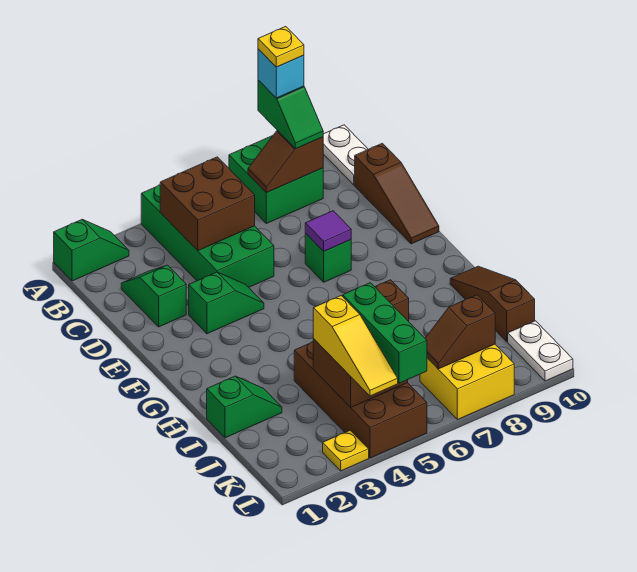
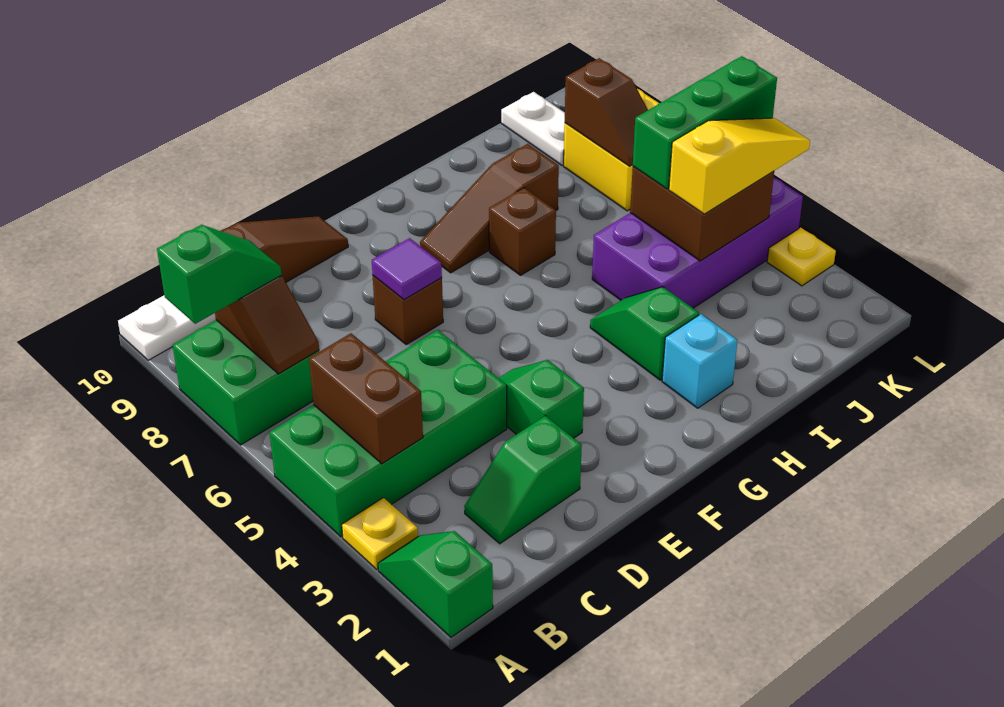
cyan brick A8 level 4 -> cyan brick H2 level 1
yellow plate A8 level 5 -> yellow plate A3 level 1
brown brick B4:C5 level 2 -> brown brick B4:B5 level 2
green brick E7 level 1 -> brown brick E7 level 1
brown slope H10:J10 level 1 top J -> brown slope G8:I8 level 1 top I
green slope I1:I2 level 1 top 1 -> green slope H3:H4 level 1 top 3
brown brick I4:L5 level 1 -> purple brick I4:L5 level 1
white plate K10:L10 level 1 -> white plate K9:K10 level 1

